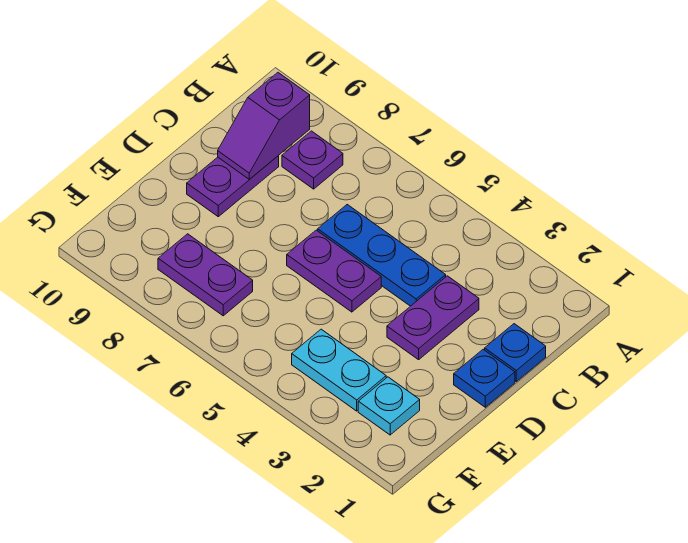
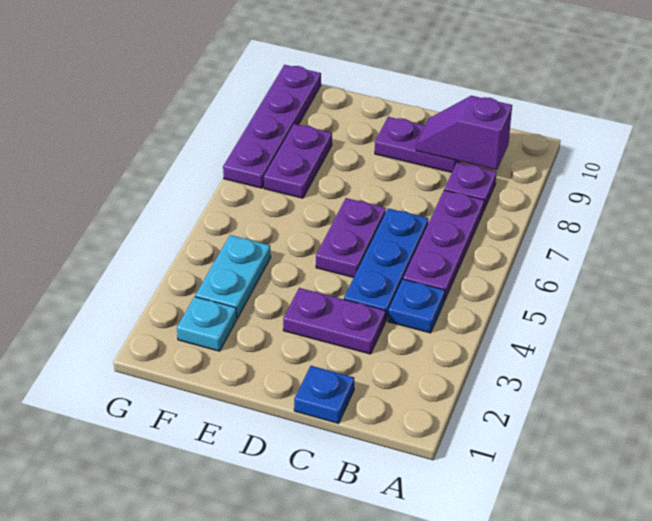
none -> purple plate B5:B7 level 1
blue plate D1 level 1 -> blue plate B4 level 1
none -> purple plate G7:G10 level 1

